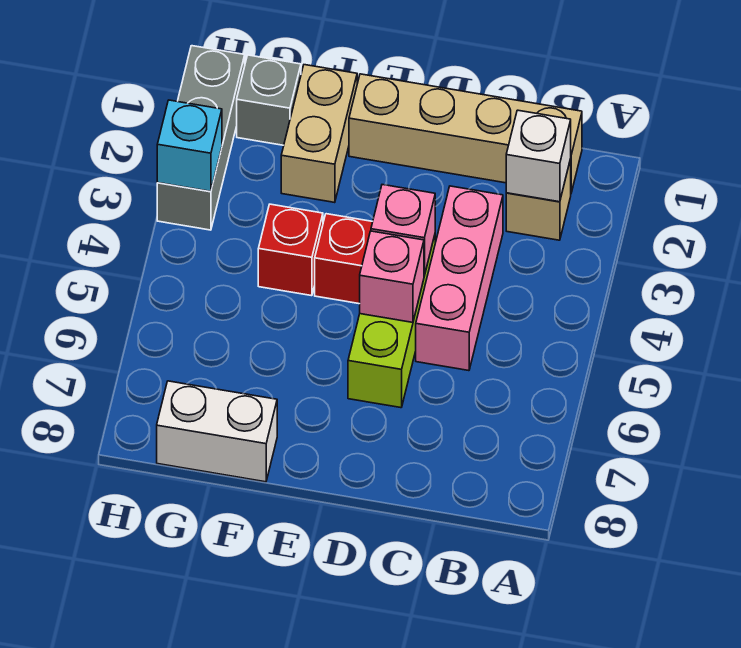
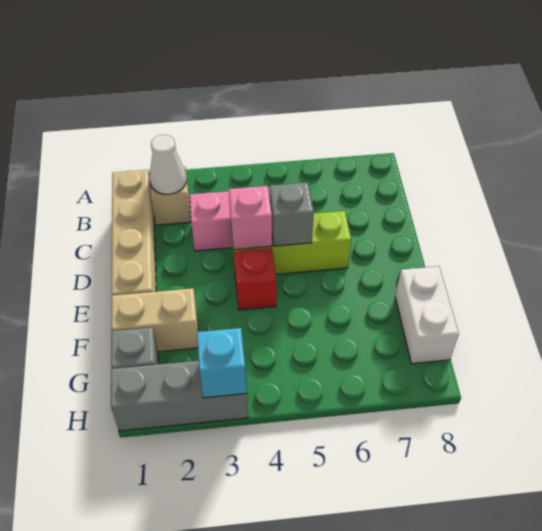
white brick B2 level 2 -> white cone B2 level 2
pink brick D5 level 2 -> grey brick D5 level 2
red brick F4 level 1 -> none

